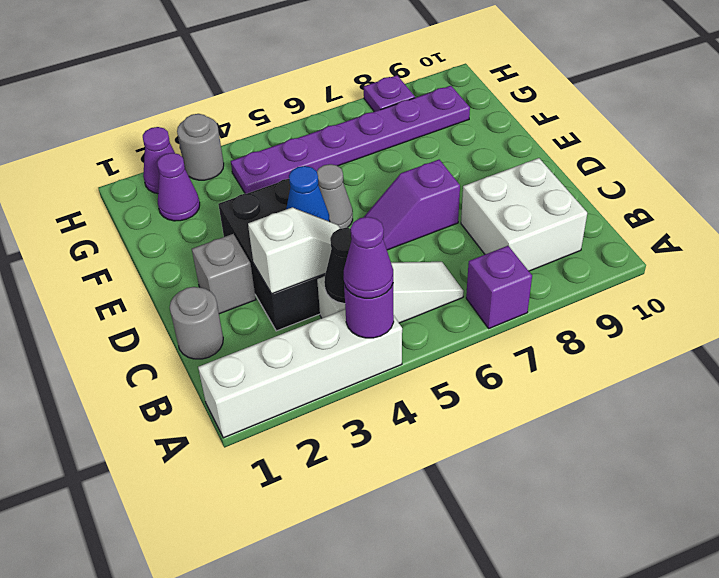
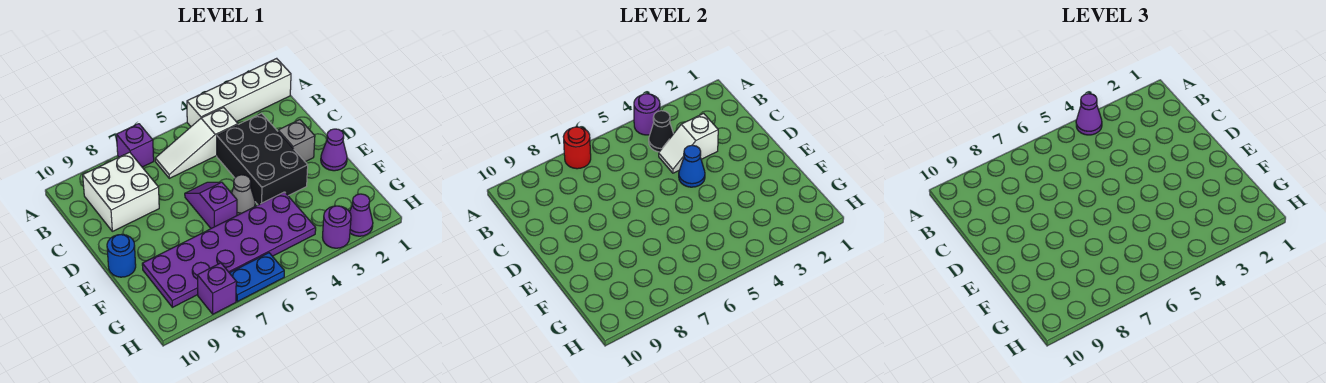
none -> red round brick A7 level 2
grey round brick C1 level 1 -> none
purple slope D6:D7 level 1 top 7 -> purple slope D6:E6 level 1 top E
none -> blue round brick E10 level 1
purple cone G2 level 1 -> purple cone E1 level 1
purple plate G4:G9 level 1 -> purple plate F4:G9 level 1
grey round brick H3 level 1 -> purple round brick H3 level 1
none -> blue plate H6:H7 level 1
purple plate H8 level 1 -> purple brick H8 level 1

